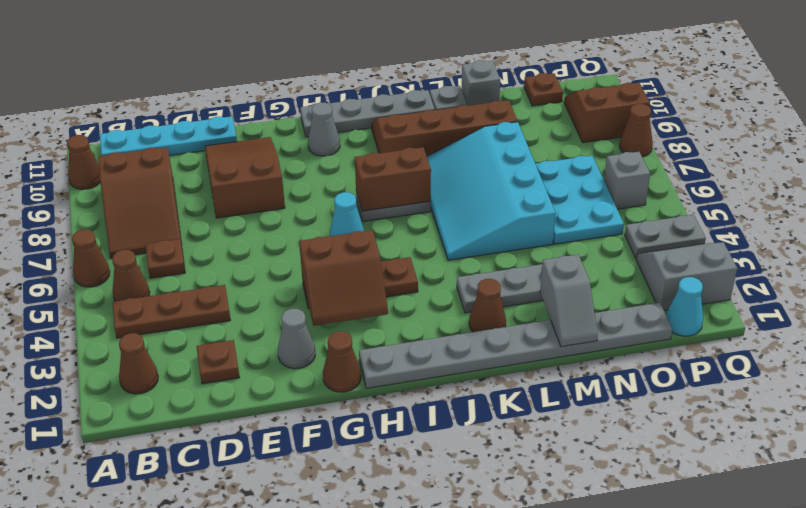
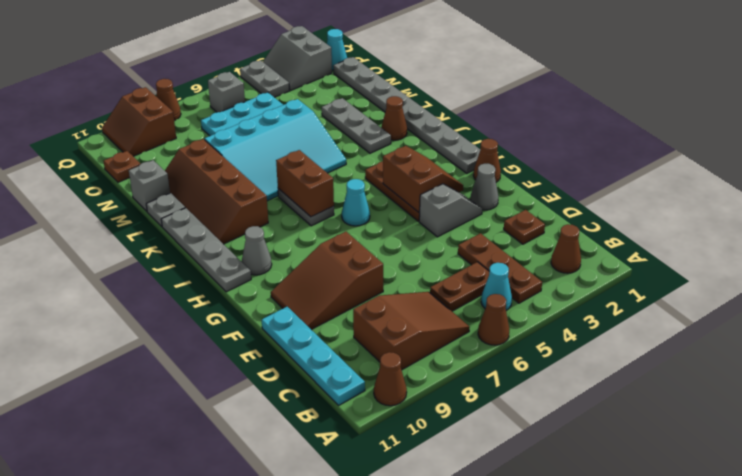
brown cone B5 level 1 -> cyan cone B5 level 1
brown plate C6 level 1 -> brown plate C5:C6 level 1
grey slope M1:M2 level 2 top 2 -> grey slope F3:F4 level 1 top 4

